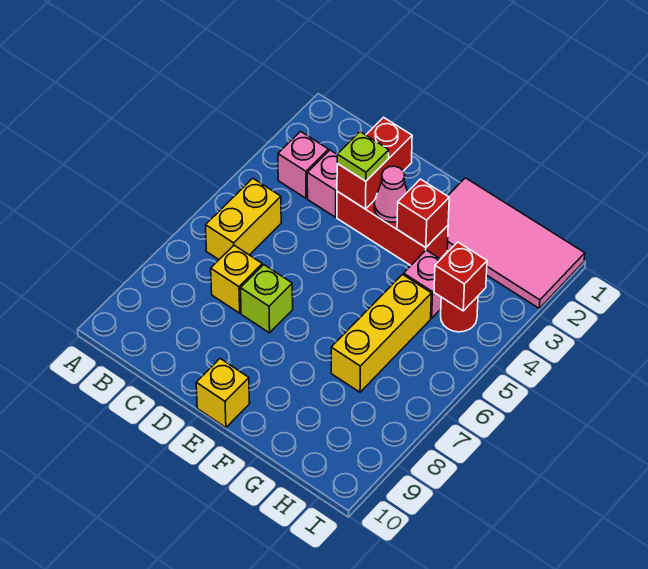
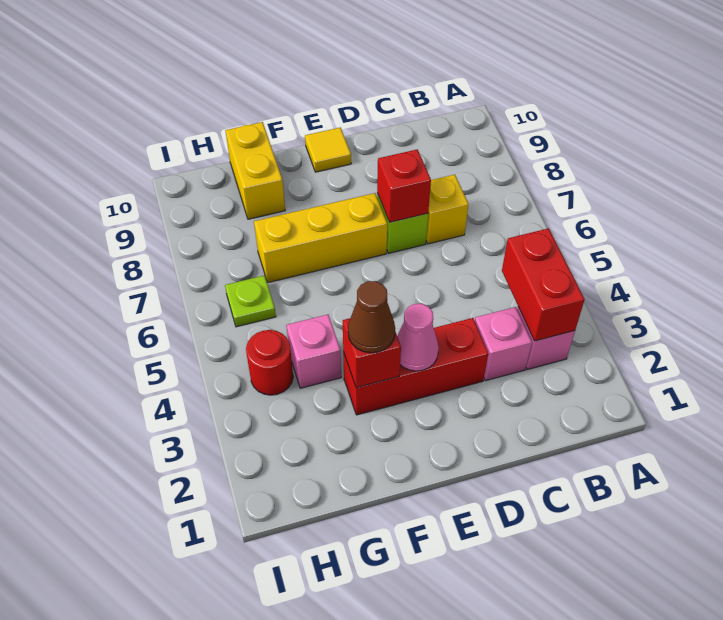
yellow brick B5:B6 level 1 -> yellow brick G9:G10 level 1
red brick D2:D3 level 2 -> red brick B3:B4 level 2
lime plate D3 level 3 -> lime plate H6 level 1
yellow brick E10 level 1 -> yellow tile E10 level 1
pink tile F1:I2 level 1 -> none
none -> brown cone F3 level 3
yellow brick G5:G7 level 1 -> yellow brick E7:G7 level 1
red brick H4 level 2 -> red brick D7 level 2

